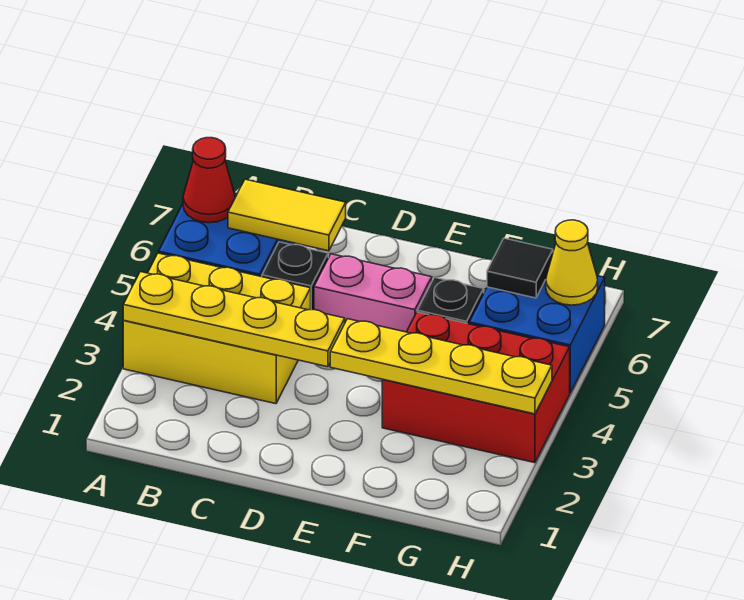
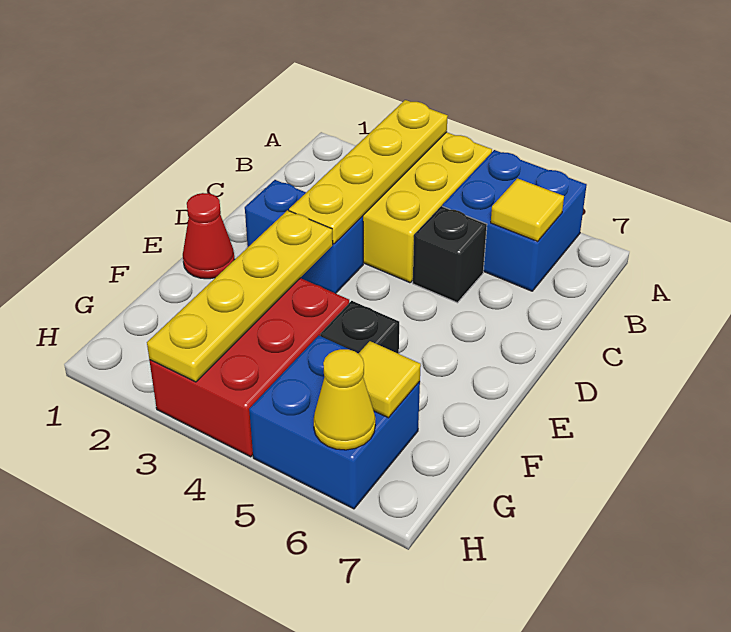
red cone A6 level 2 -> red cone E1 level 1
yellow tile B6:C6 level 2 -> yellow tile B6 level 2
none -> blue brick D2:D3 level 1
pink brick D5:E5 level 1 -> none
black tile G6 level 2 -> yellow tile G6 level 2

